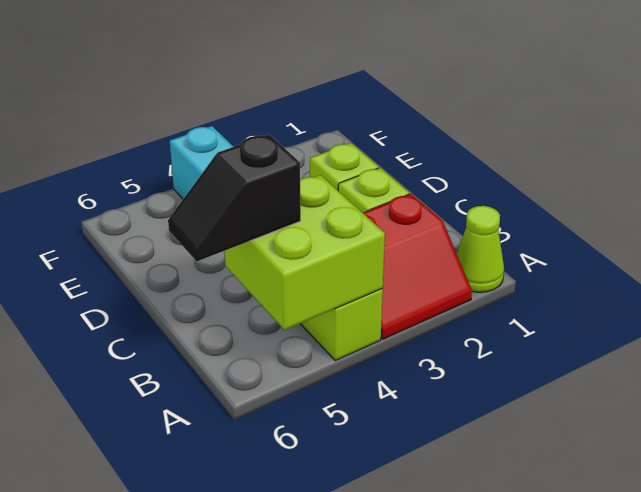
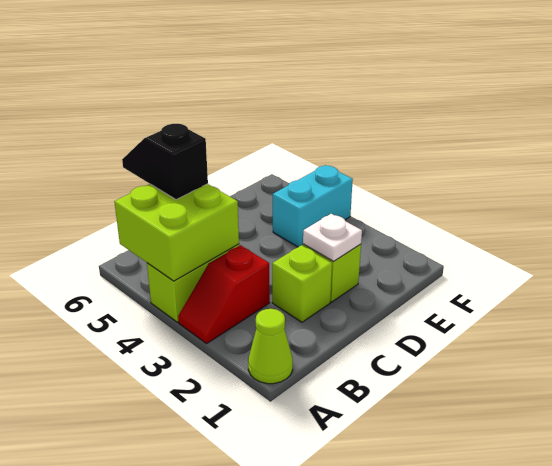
red slope A2:B3 level 1 top B -> red slope A3:B3 level 1 top B
none -> white plate D2 level 2

